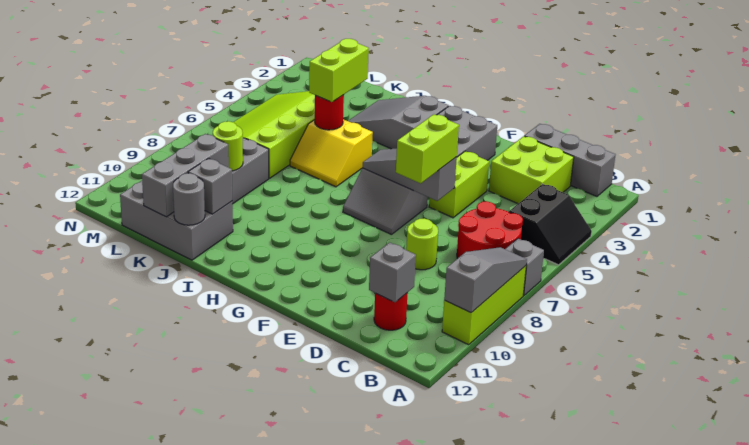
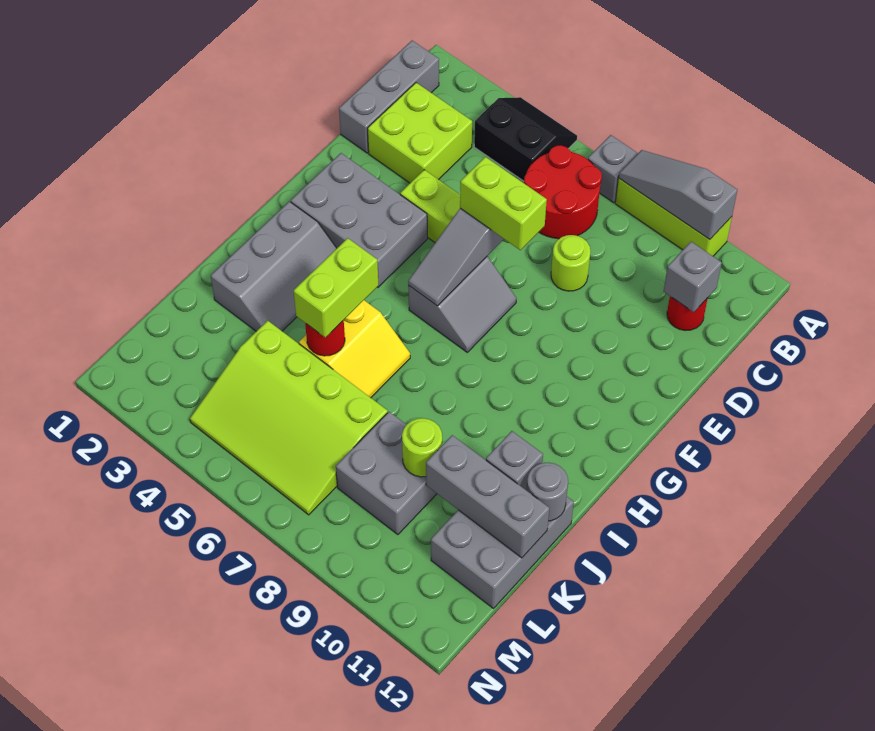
grey slope H2:J3 level 1 top H -> grey slope H2:J3 level 1 top 2
lime brick J4:J5 level 3 -> lime brick I5:J5 level 3

